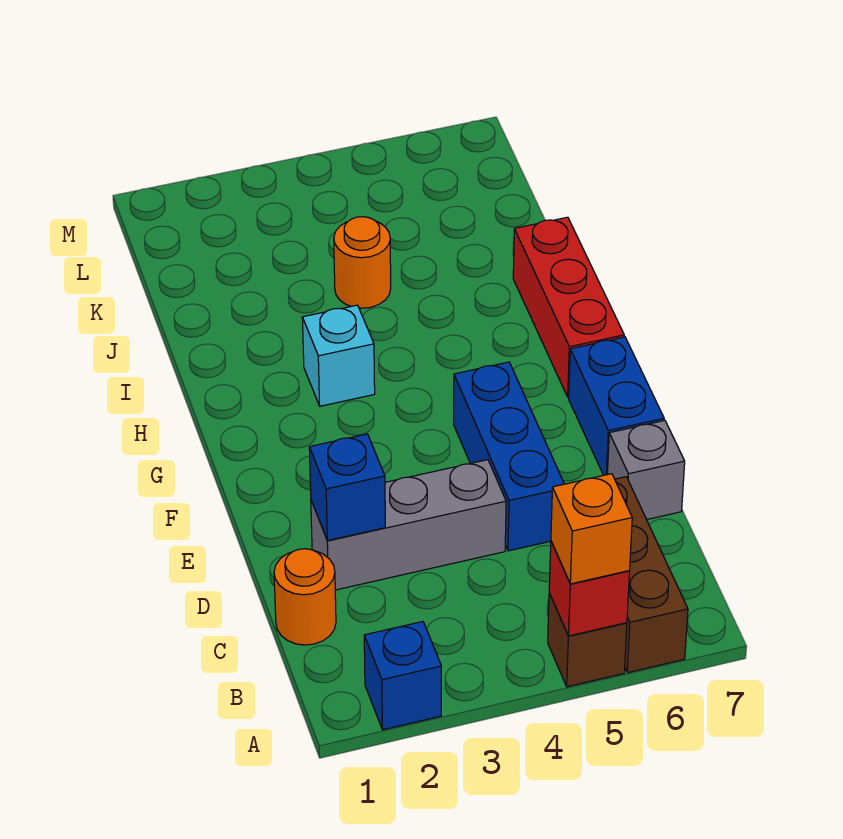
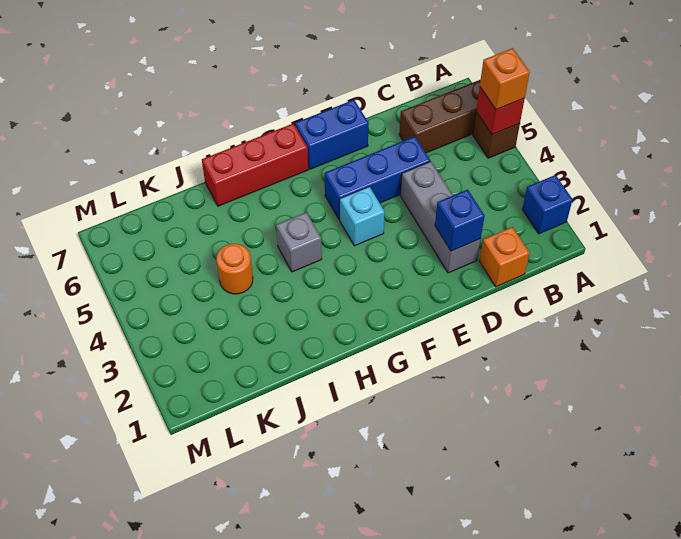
orange round brick C1 level 1 -> orange brick C1 level 1
grey brick D7 level 1 -> grey brick H4 level 1
cyan brick H3 level 1 -> cyan brick F4 level 1

